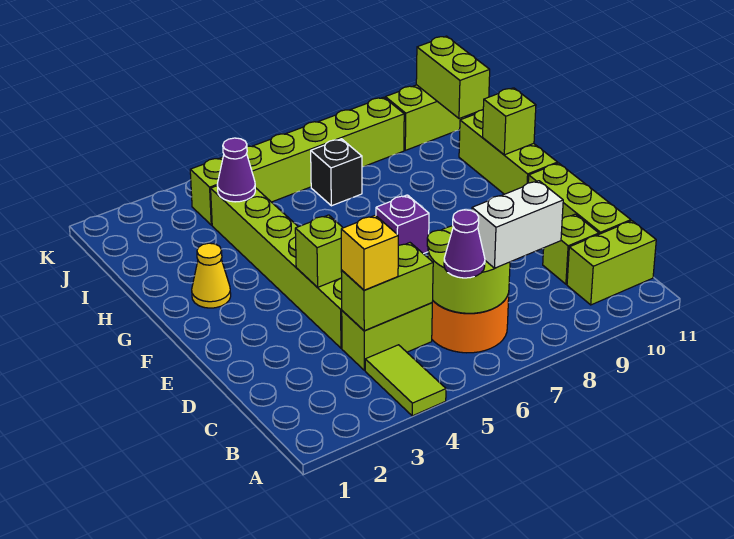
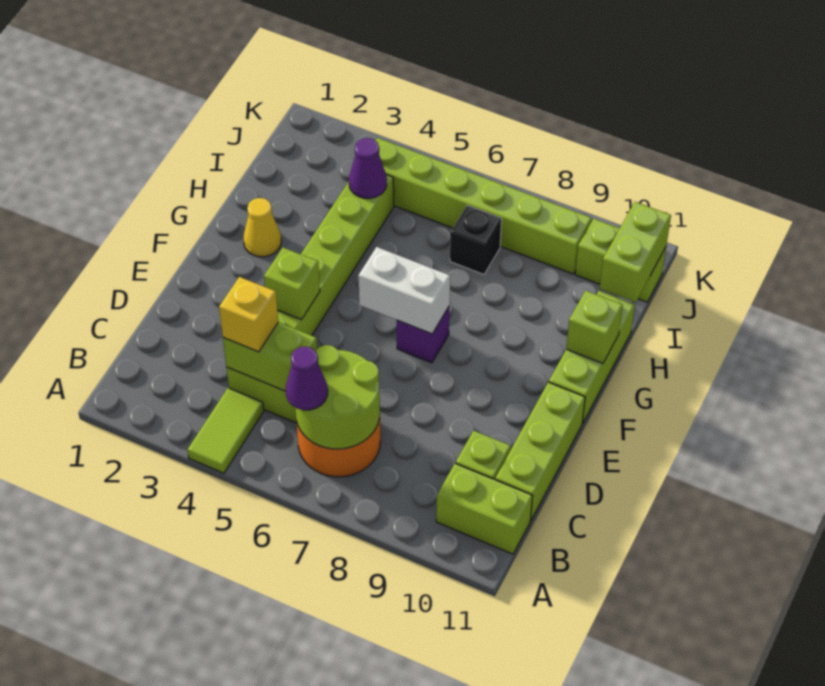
white brick B7:B8 level 3 -> white brick F6:F7 level 2

